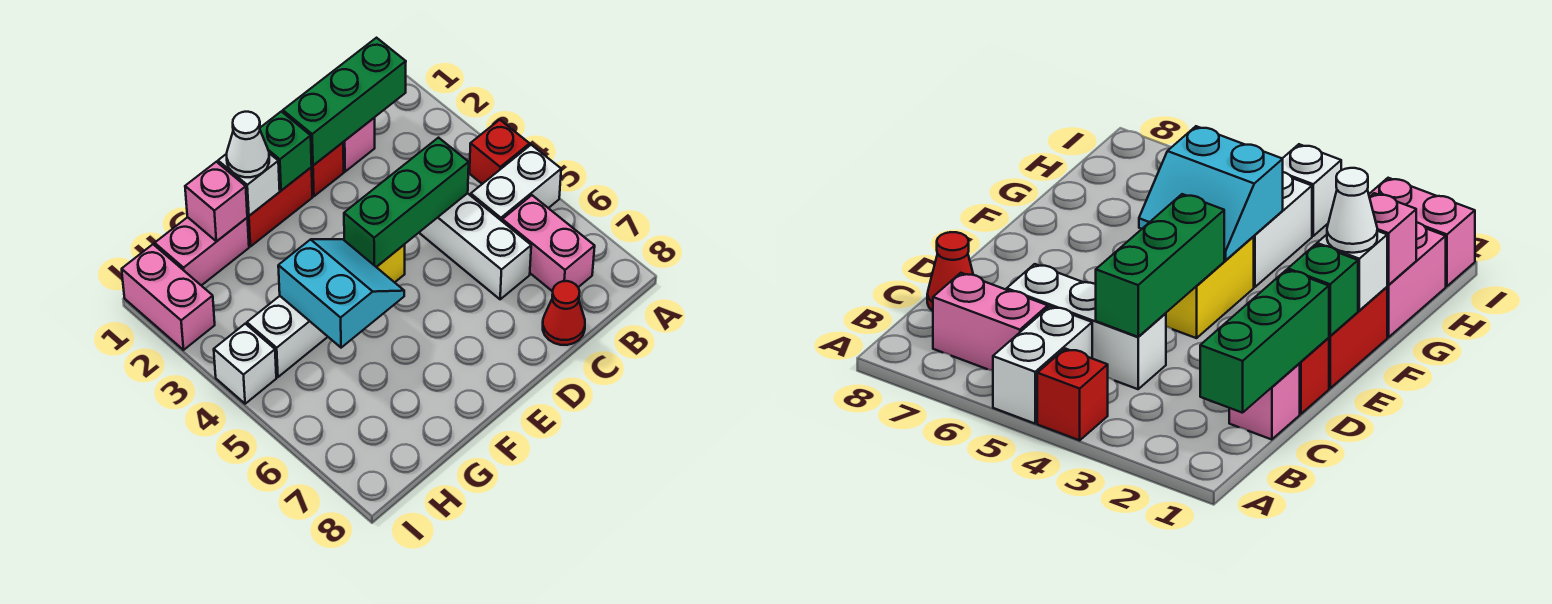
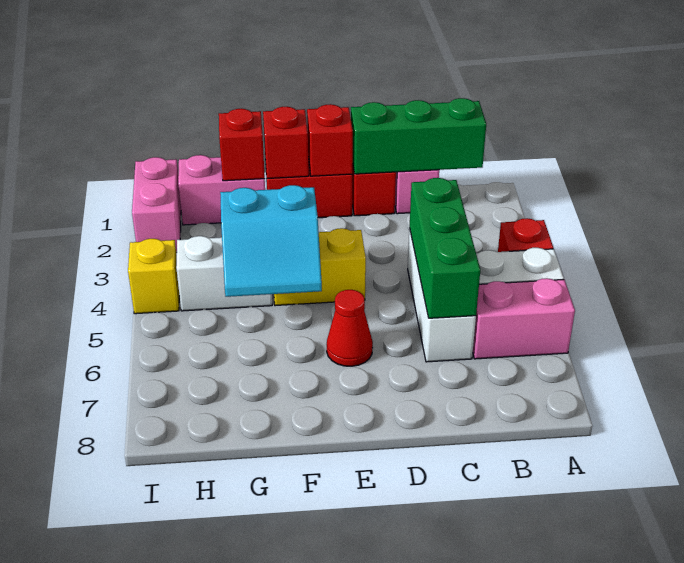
pink brick B6:B7 level 1 -> pink brick A6:B6 level 1
green brick C4:E4 level 2 -> green brick C4:C6 level 2
red cone C8 level 1 -> red cone E6 level 1
green brick E1 level 2 -> red brick E1 level 2
white brick F1 level 2 -> red brick F1 level 2
white cone F1 level 3 -> none
cyan slope F4:G5 level 2 top G -> cyan slope F4:G5 level 2 top 4
pink brick G1 level 2 -> red brick G1 level 2
white brick I4 level 1 -> yellow brick I4 level 1

